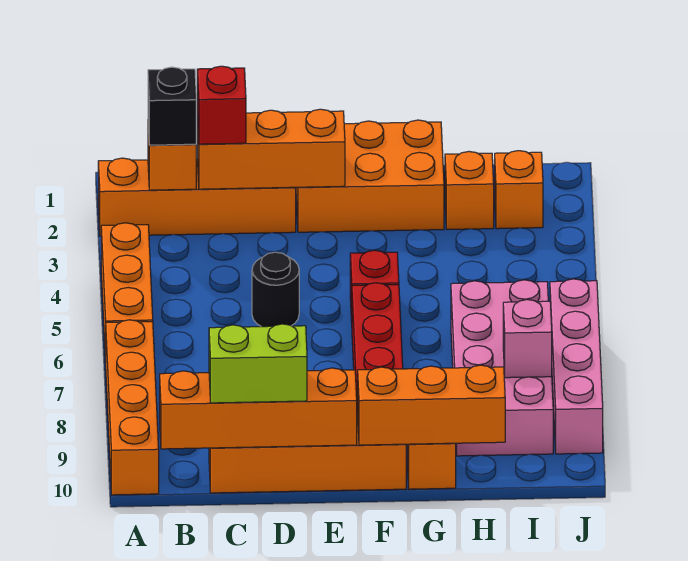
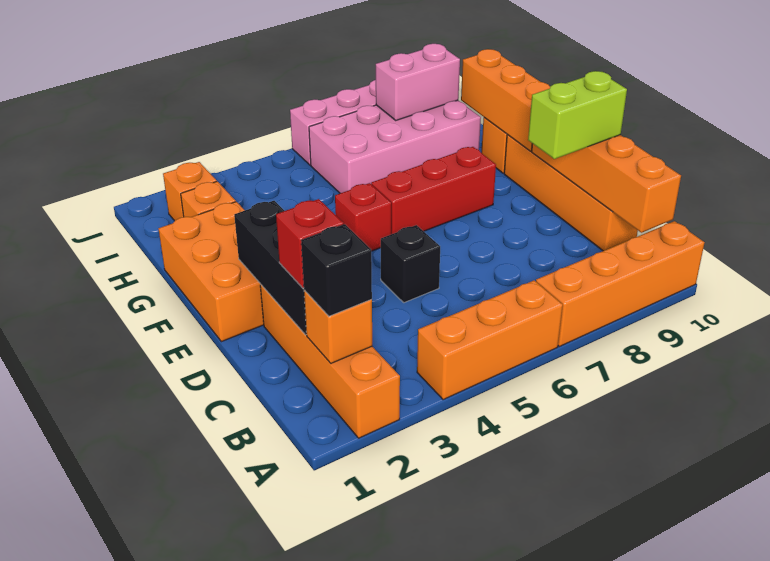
orange brick C2:E2 level 2 -> black brick C2:E2 level 2
lime brick C10:D10 level 3 -> lime brick D9:D10 level 3
black round brick D5 level 1 -> black brick D5 level 1
pink brick I8 level 2 -> pink brick I8:I9 level 2

